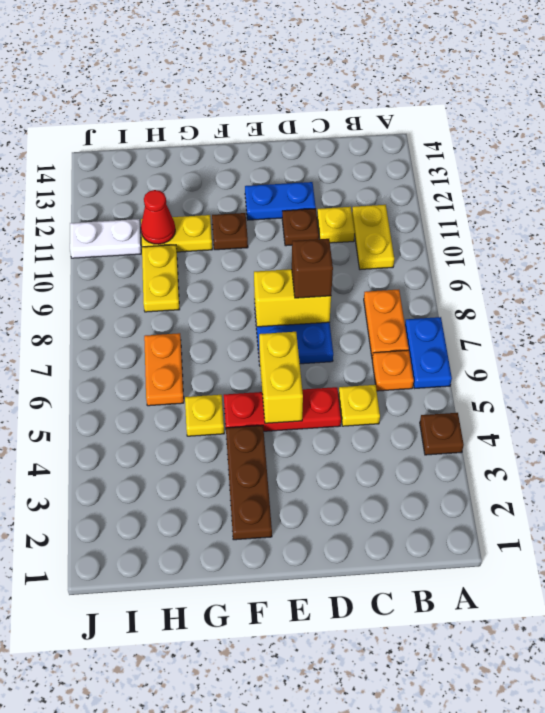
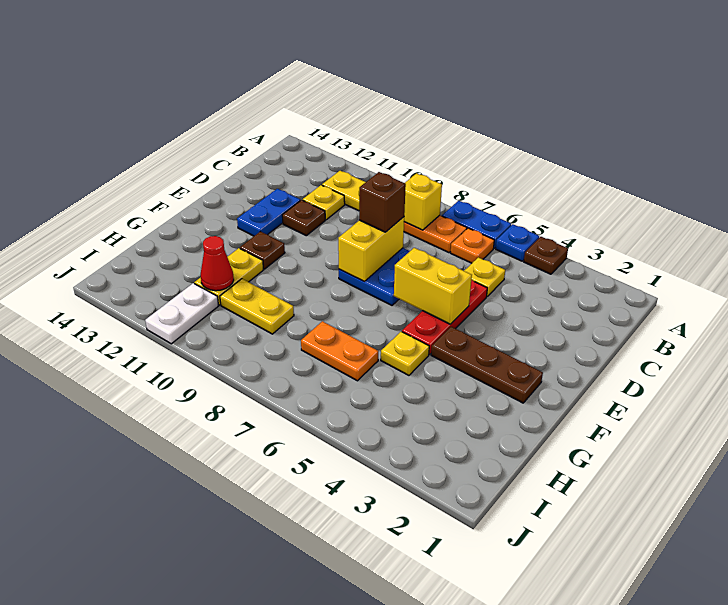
none -> blue plate A5 level 1
none -> yellow brick B8 level 2

